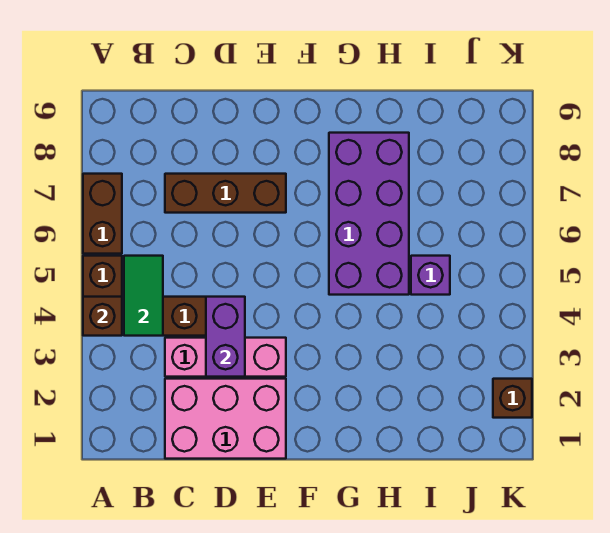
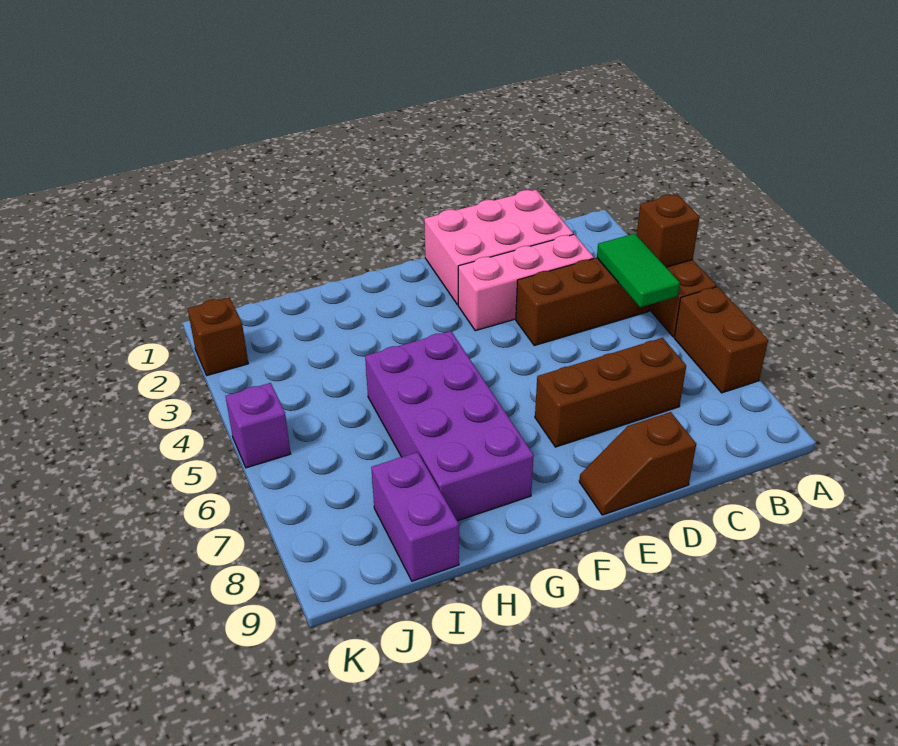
purple brick D3:D4 level 2 -> purple brick I8:I9 level 1
none -> brown slope D9:E9 level 1 top D
purple brick I5 level 1 -> purple brick K5 level 1

